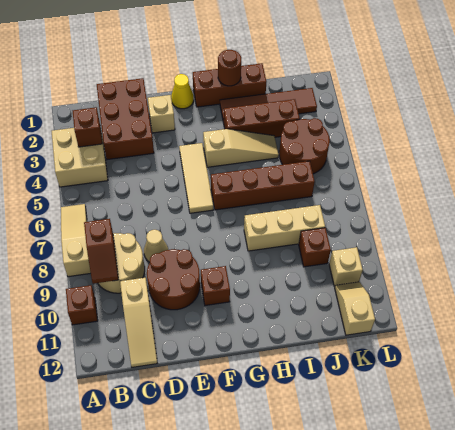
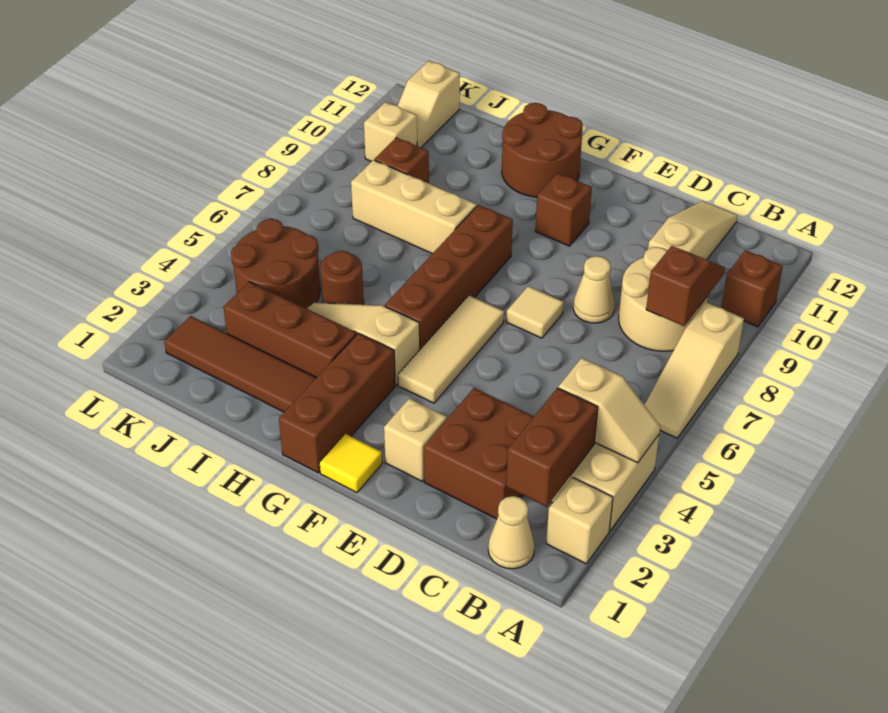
none -> tan brick A2 level 1
none -> tan slope A4:B4 level 2 top B
none -> tan cone B1 level 1
brown brick B3 level 2 -> brown brick B2:B3 level 2
brown brick C1:D3 level 1 -> brown brick C2:D3 level 1
brown round brick D9:E10 level 1 -> brown round brick G11:H12 level 1
none -> tan tile E7 level 1
yellow cone F1 level 1 -> yellow tile F1 level 1
brown brick G1:I1 level 1 -> brown brick G1:G3 level 1
brown brick G6:J6 level 1 -> brown brick G5:G8 level 1
brown round brick H1 level 2 -> brown round brick I5 level 1

